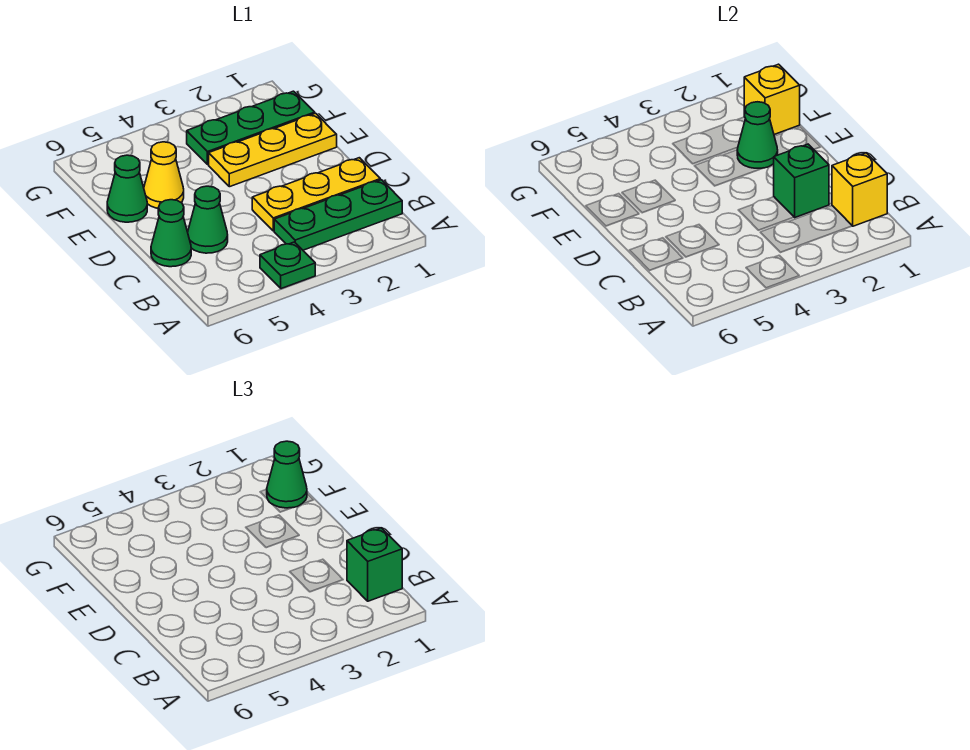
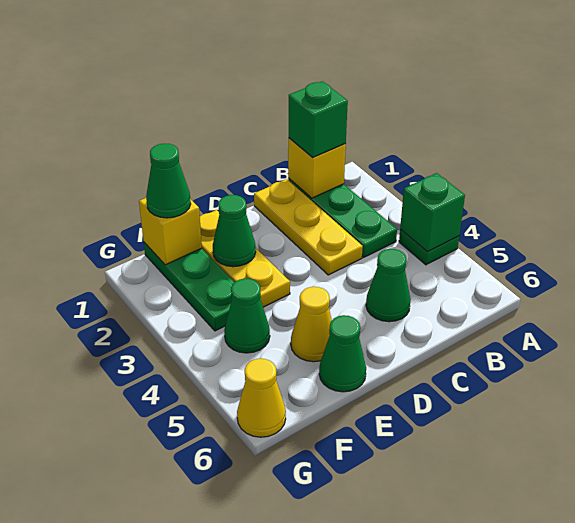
green brick C2 level 2 -> green brick A4 level 2
green cone C6 level 1 -> green cone F4 level 1
none -> yellow cone G6 level 1

